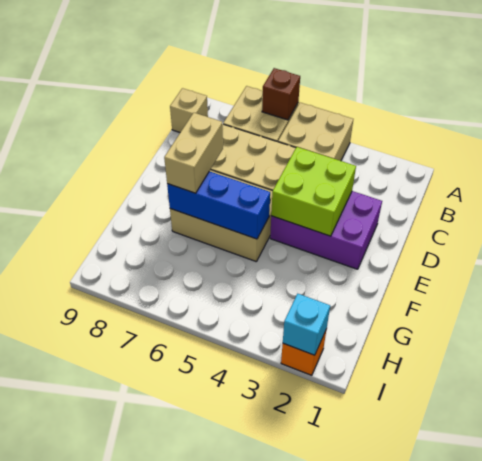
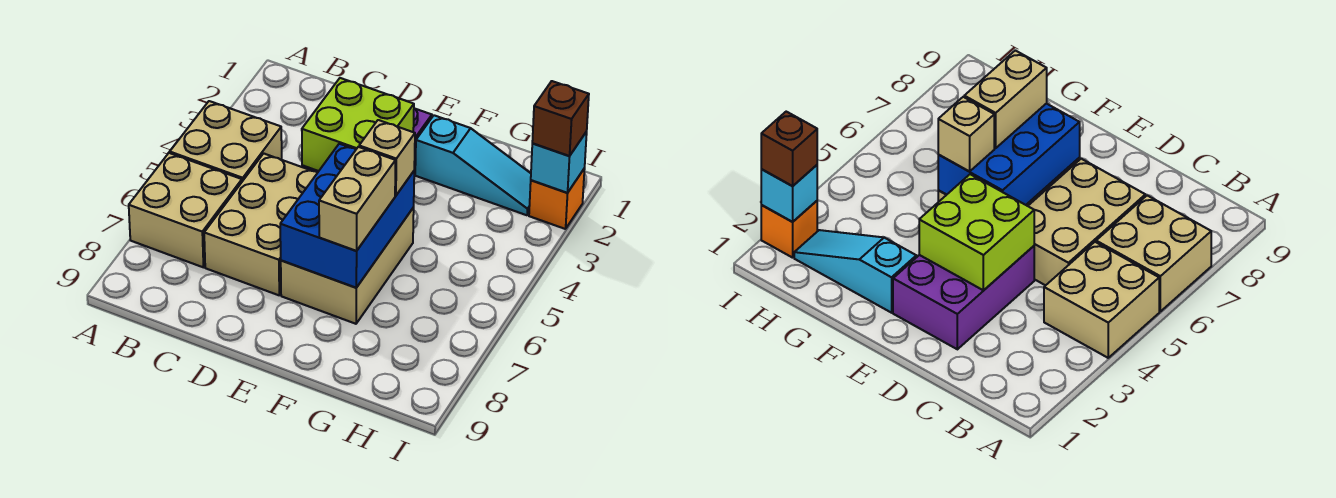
brown brick A6 level 2 -> brown brick I2 level 3
tan brick B9 level 1 -> tan brick F5 level 3
tan brick E7:F7 level 3 -> tan brick F6:F7 level 3
none -> cyan slope F2:H2 level 1 top F
blue brick F5:F7 level 2 -> blue brick E5:F7 level 2

